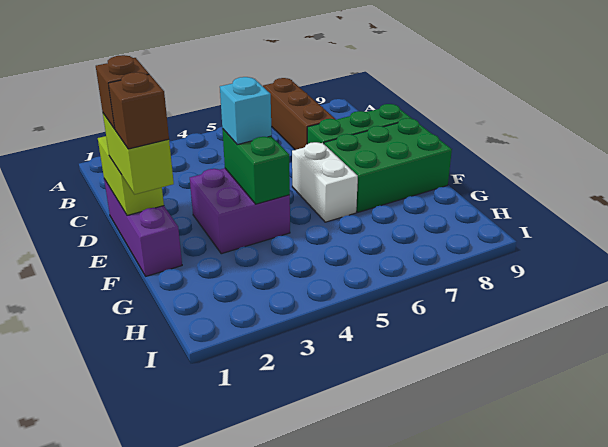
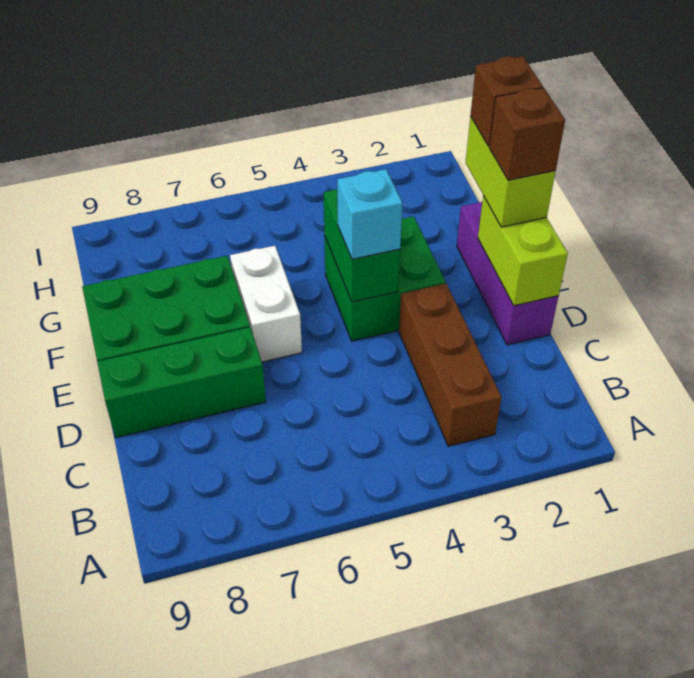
brown brick A7:C7 level 1 -> brown brick B3:D3 level 1
purple brick E3:F4 level 1 -> green brick E3:F4 level 1

